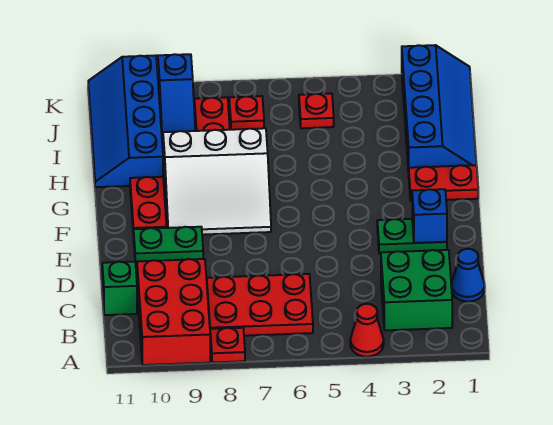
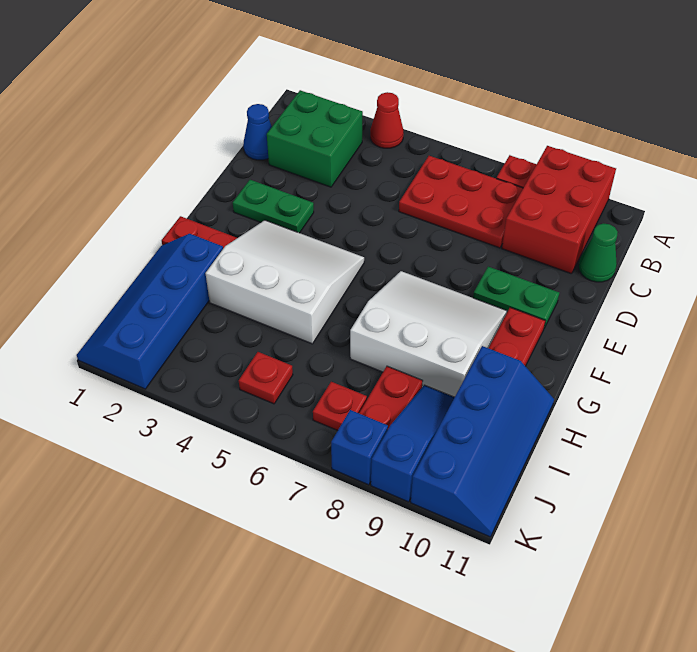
green brick C11 level 1 -> green cone C11 level 1
blue brick E2 level 2 -> blue brick K8 level 1
none -> white slope F3:H5 level 1 top H

